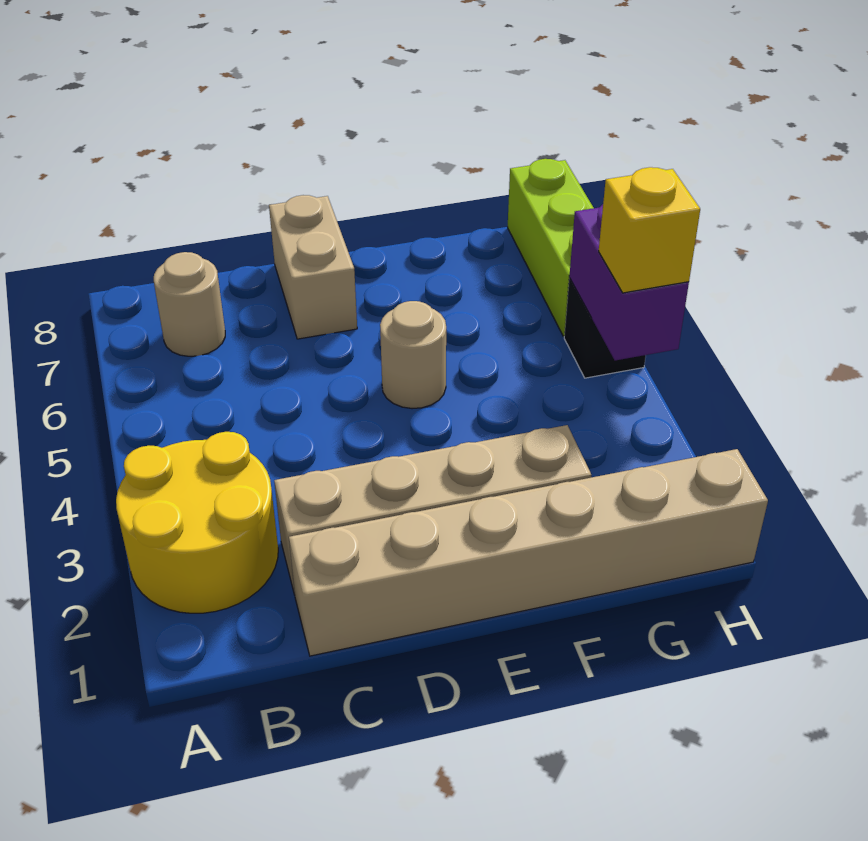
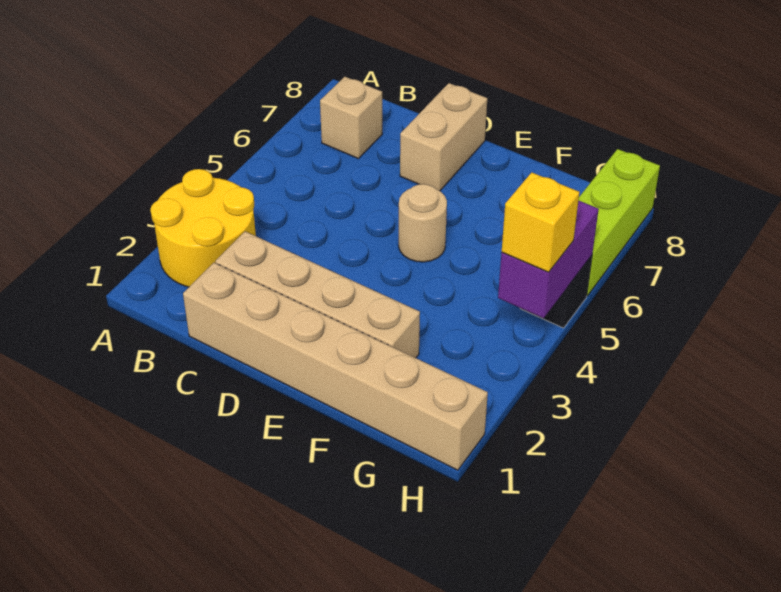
tan round brick B7 level 1 -> tan brick B7 level 1

